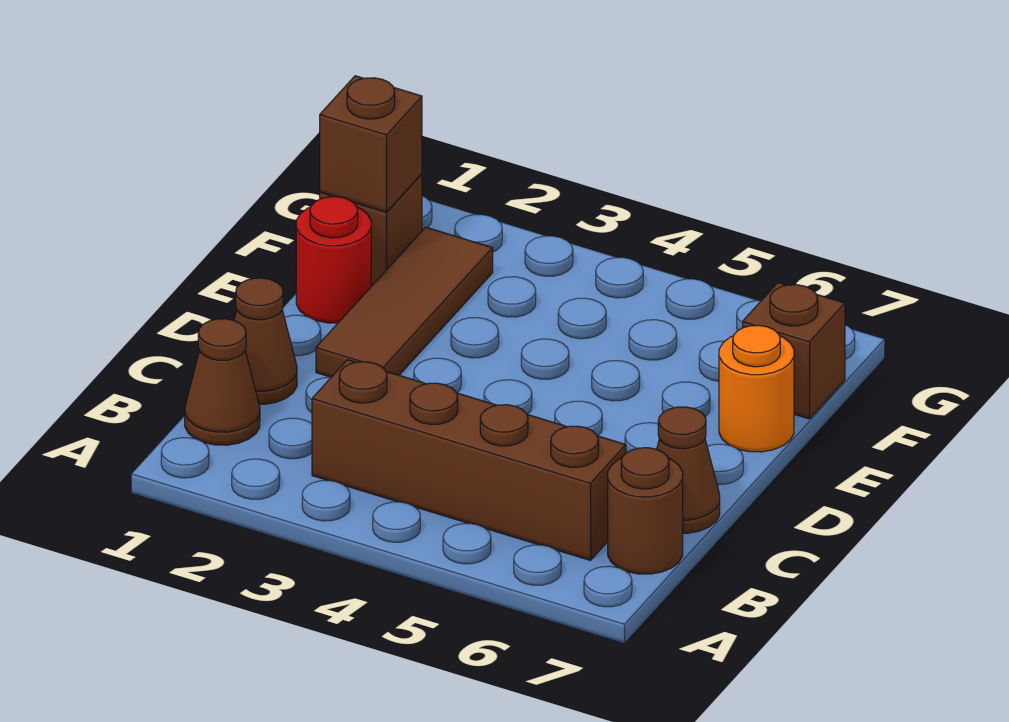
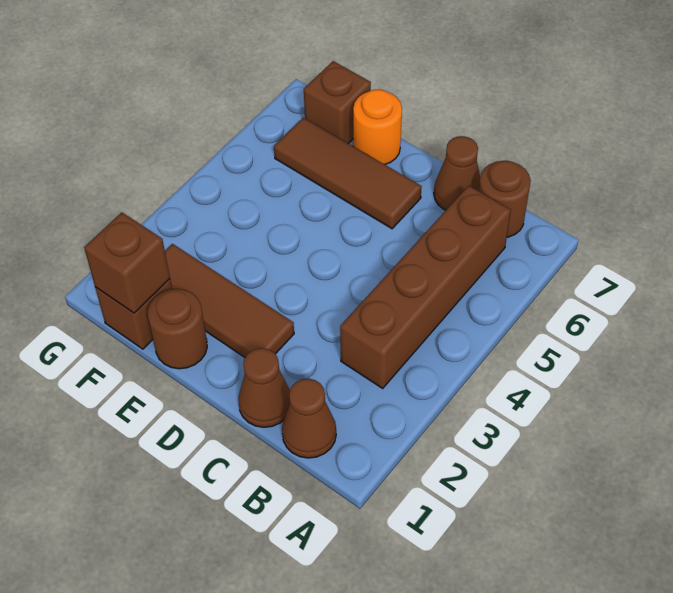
none -> brown tile D6:F6 level 1
red round brick E1 level 1 -> brown round brick E1 level 1

